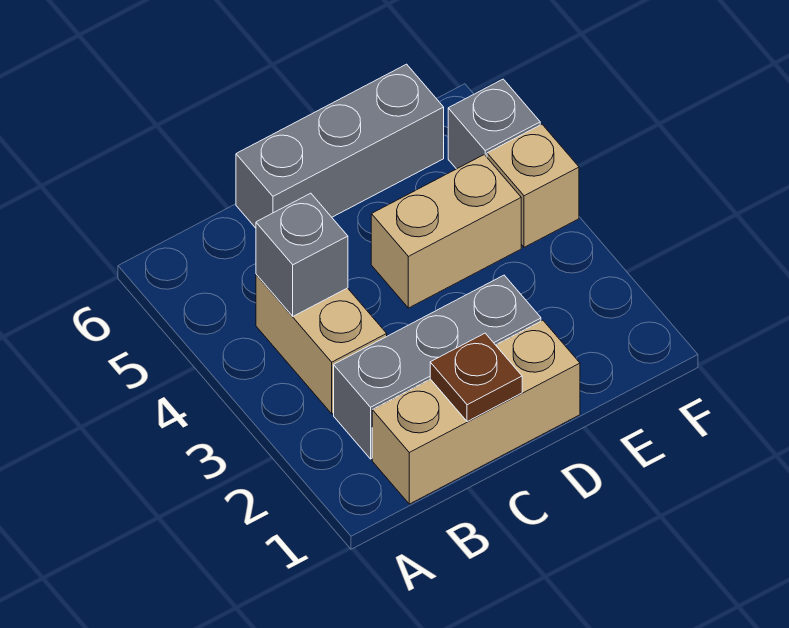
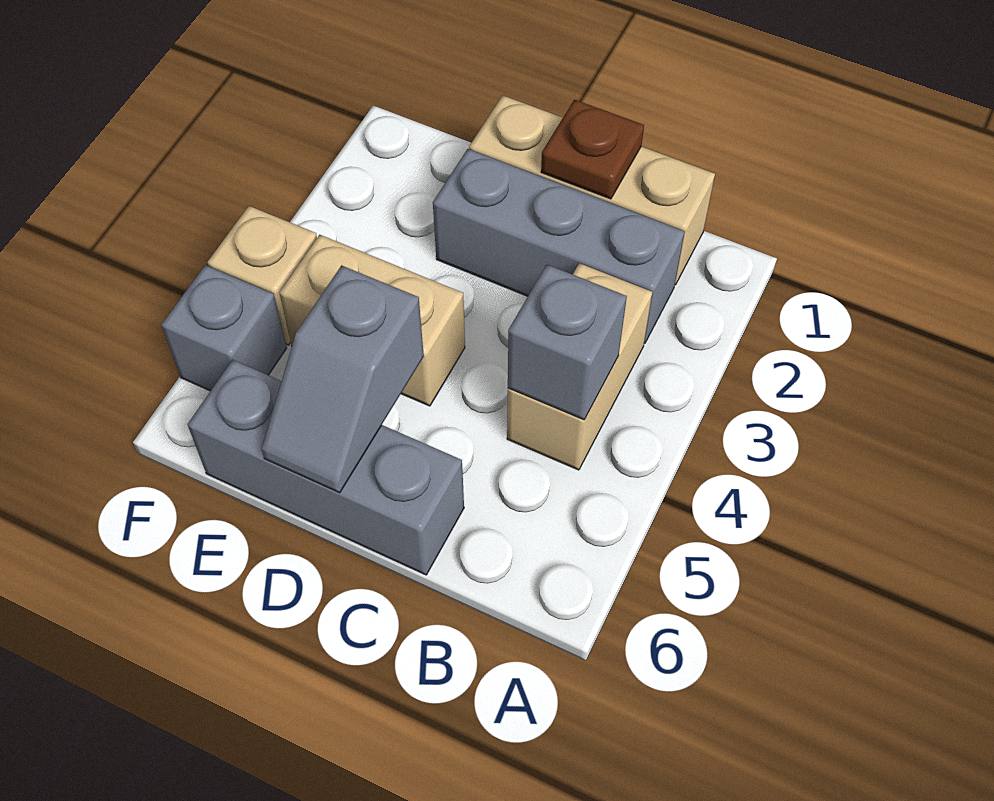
none -> grey slope D5:D6 level 2 top 5

